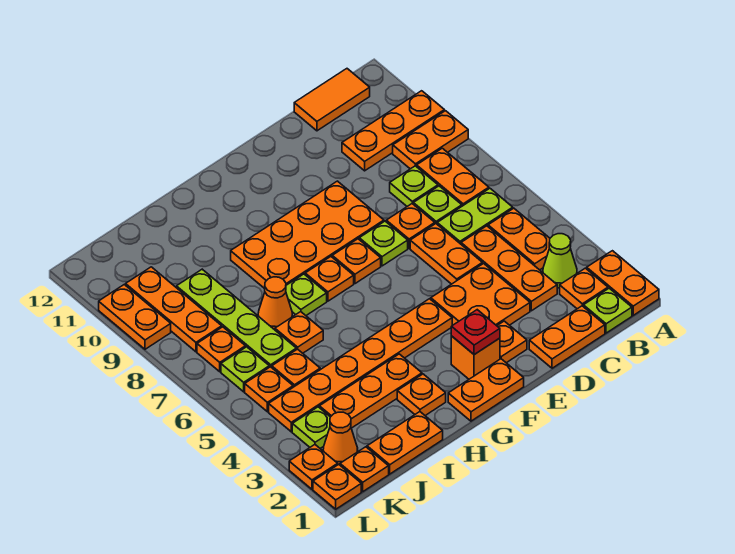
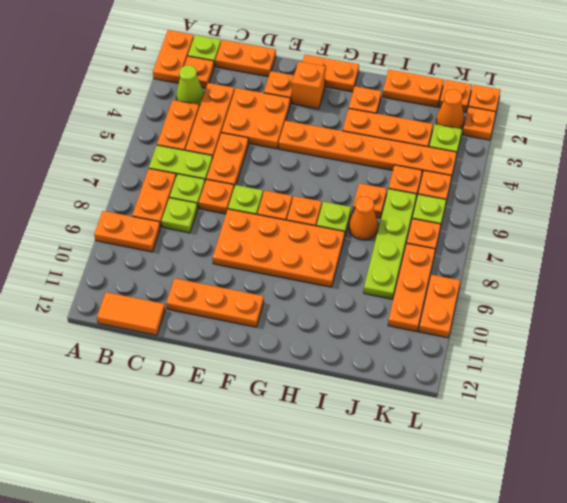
orange plate A10:C10 level 1 -> orange plate D11:F11 level 1
red plate F2 level 2 -> none

